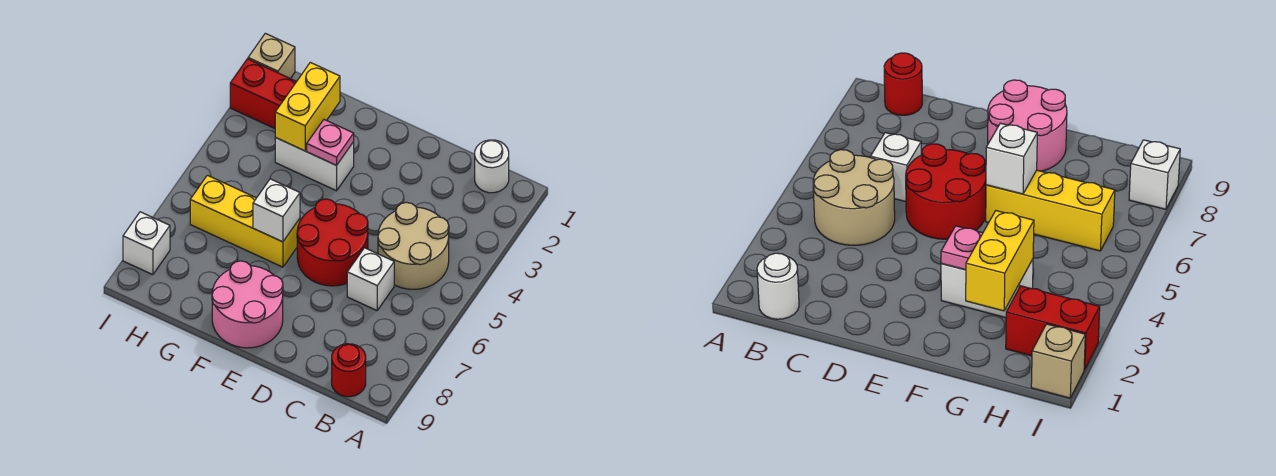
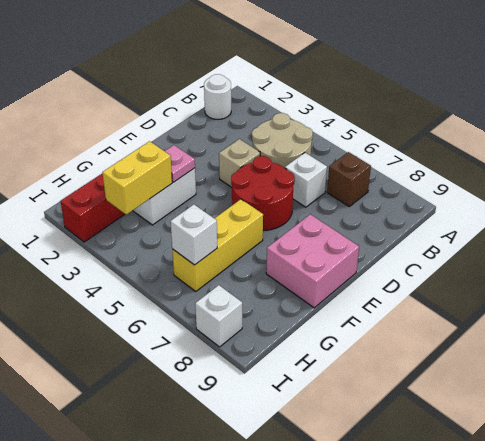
none -> brown brick B7 level 1
red round brick B9 level 1 -> none
pink round brick E8:F9 level 1 -> pink brick E8:F9 level 1
white brick F6 level 2 -> white brick H6 level 2
yellow brick G2:G3 level 2 -> yellow brick G3:H3 level 2
tan brick I1 level 1 -> tan brick D4 level 1

